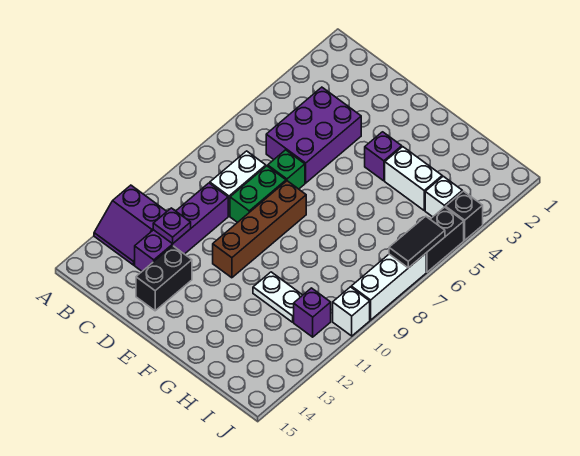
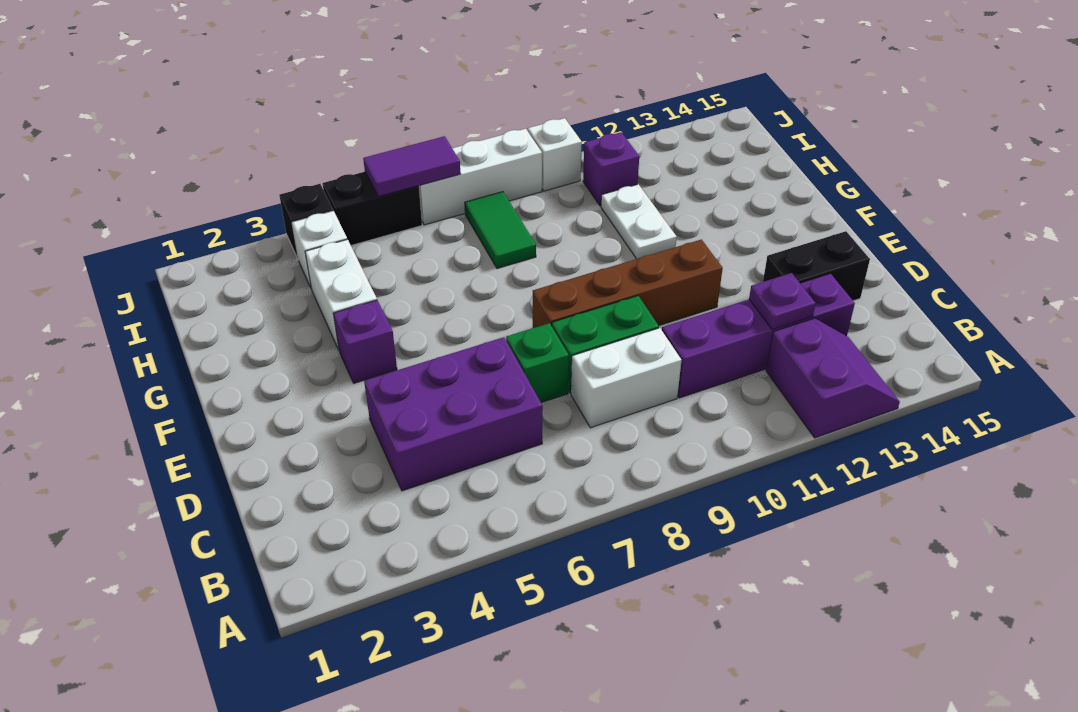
none -> green tile H8:I8 level 1
black tile J6:J7 level 2 -> purple tile J6:J7 level 2

